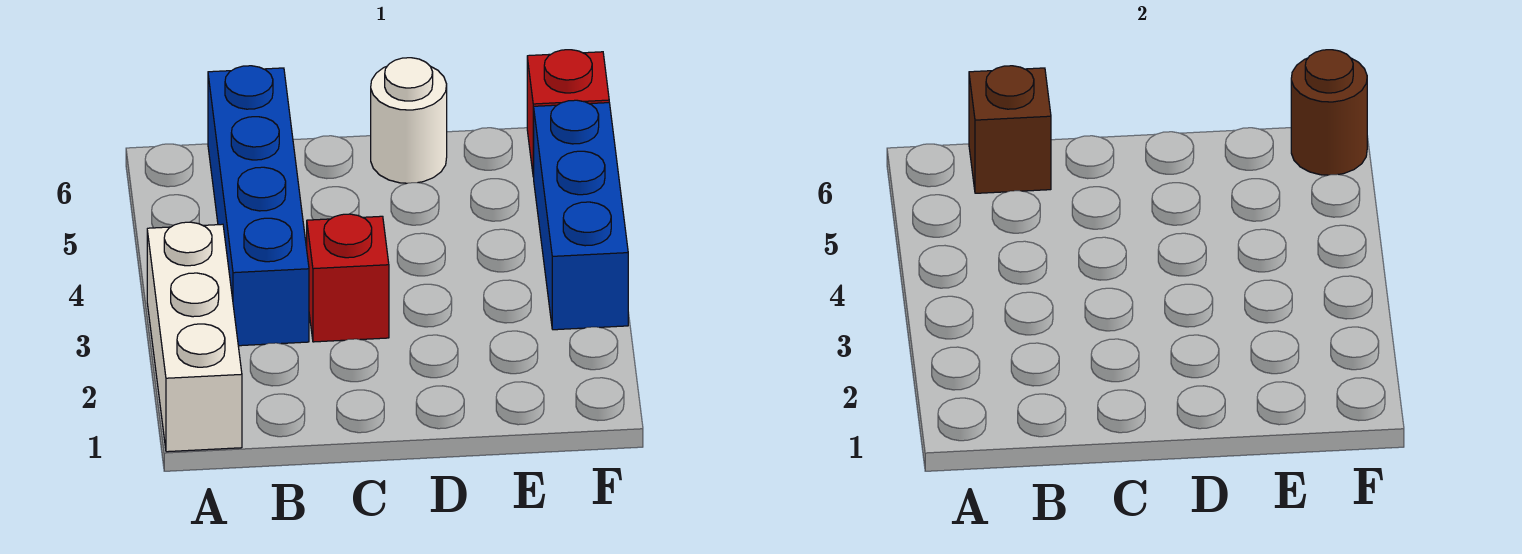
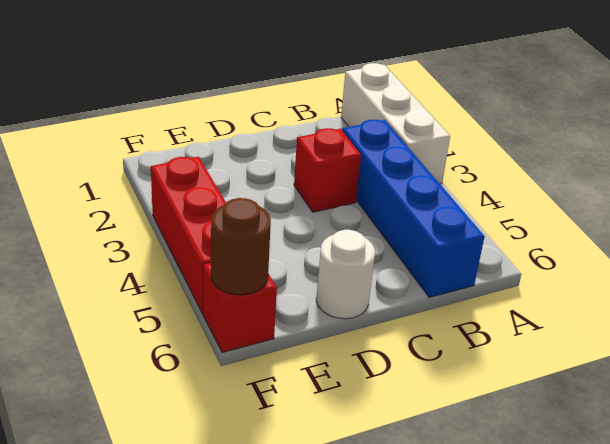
brown brick B6 level 2 -> none
blue brick F3:F5 level 1 -> red brick F3:F5 level 1

